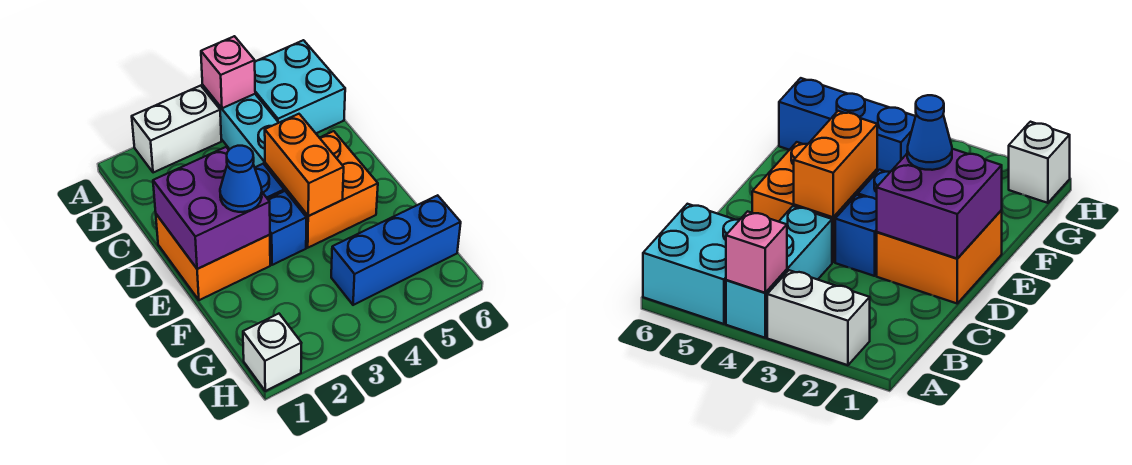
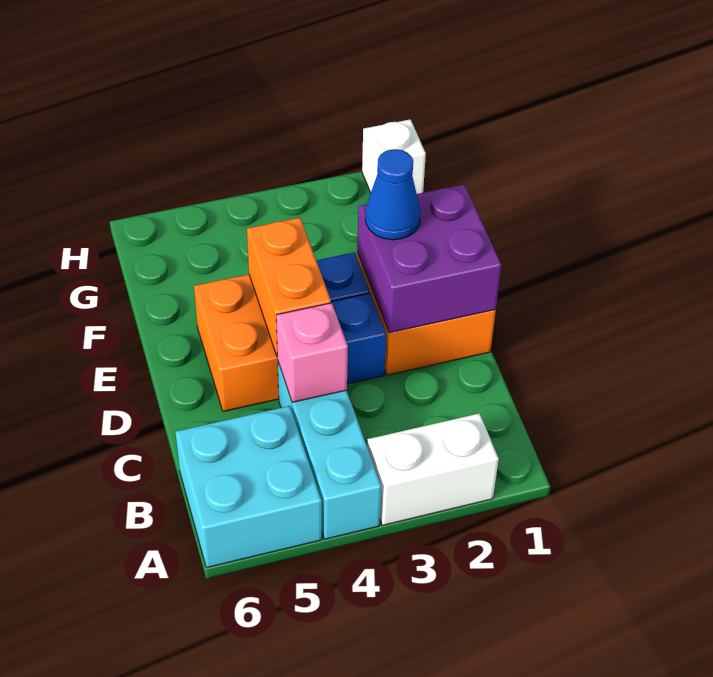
pink brick A4 level 2 -> pink brick C4 level 2
blue brick G4:G6 level 1 -> none

